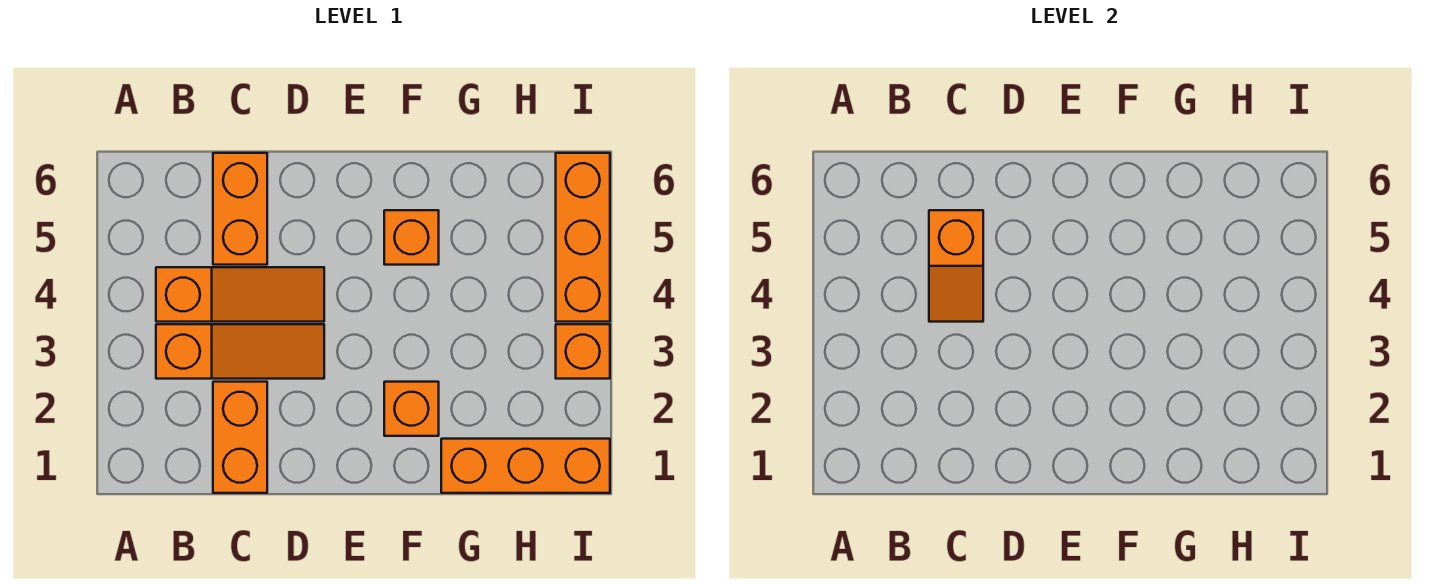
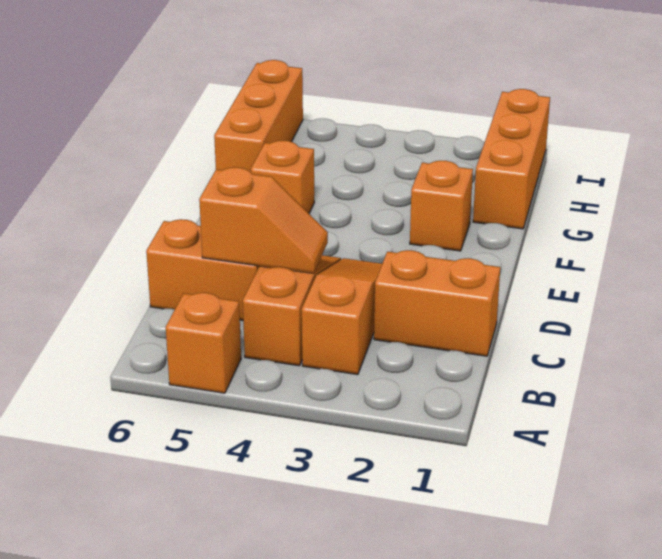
orange brick I3 level 1 -> orange brick A5 level 1
orange brick I4:I6 level 1 -> orange brick G6:I6 level 1

